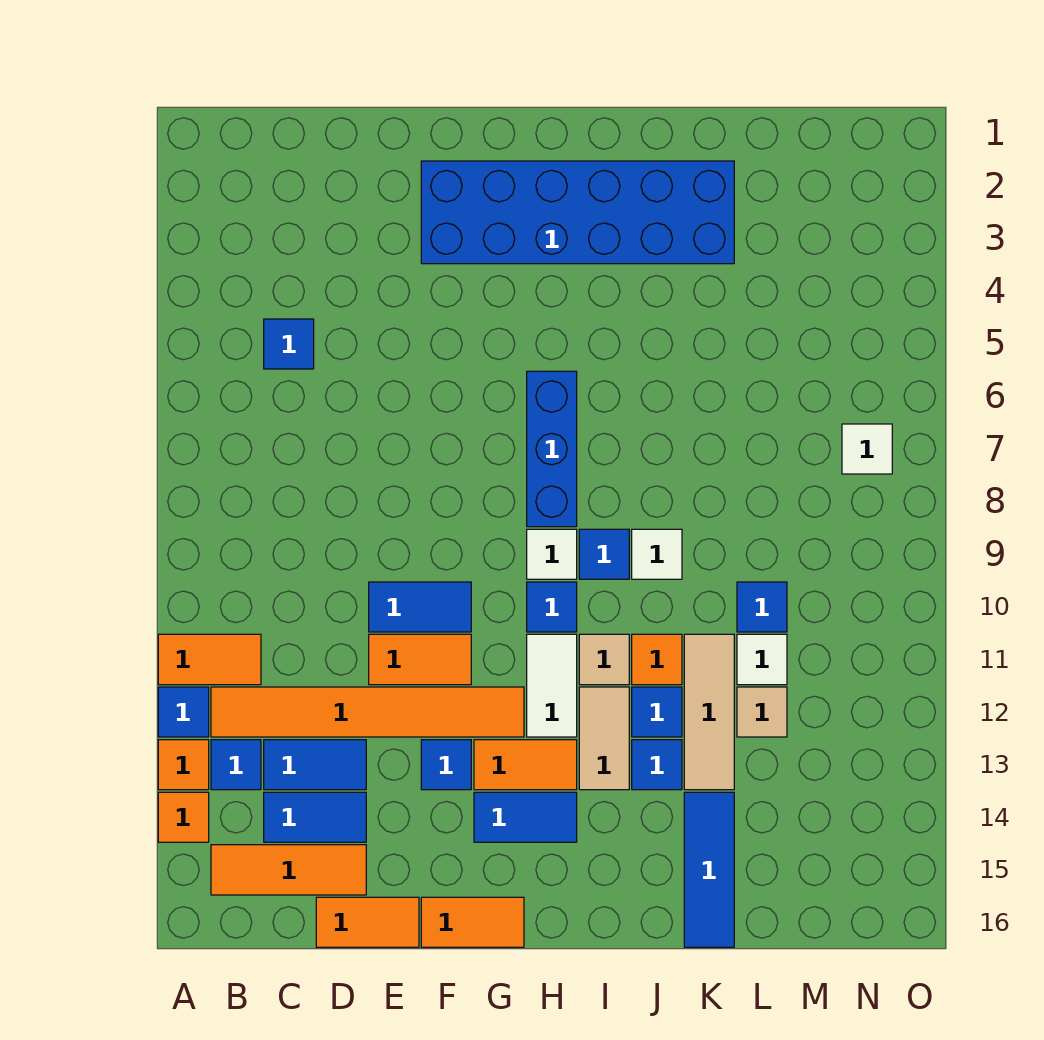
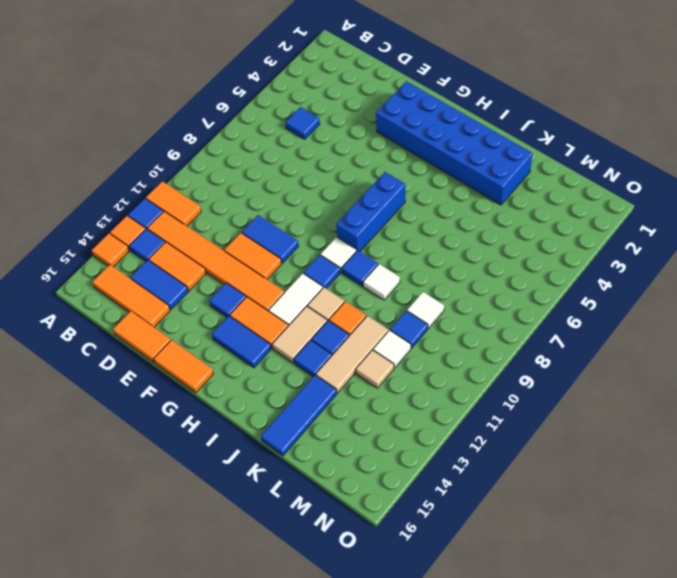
blue tile C13:D13 level 1 -> orange tile C13:D13 level 1
white tile N7 level 1 -> white tile L9 level 1

